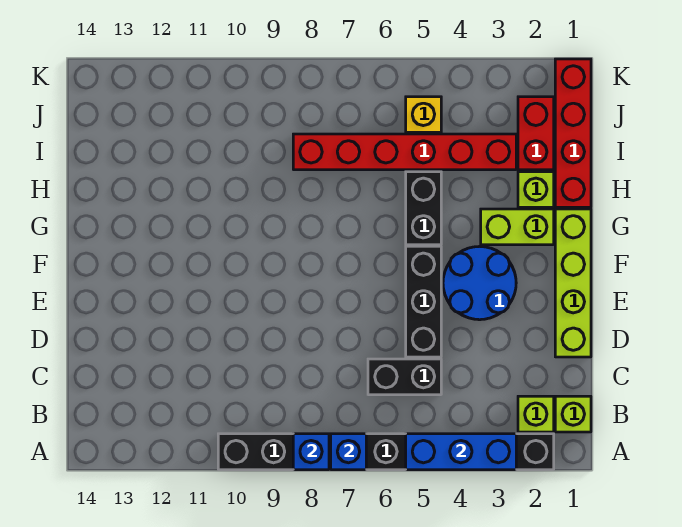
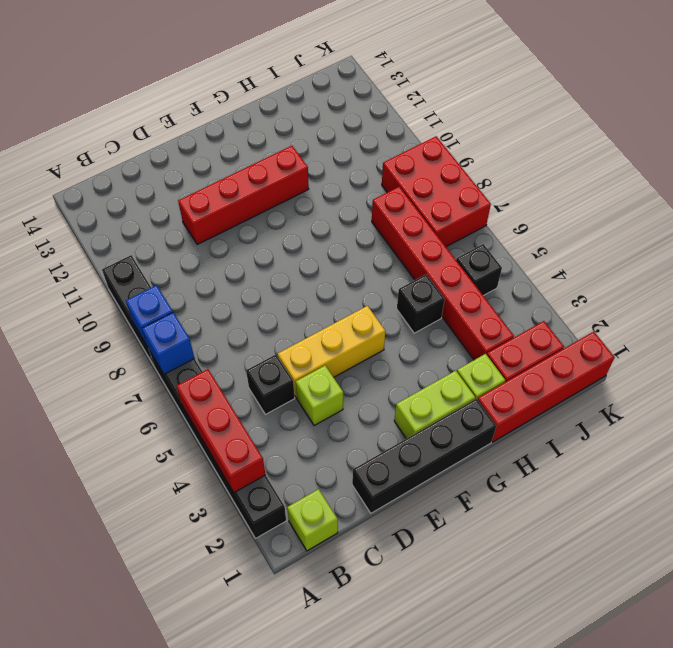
blue brick A3:A5 level 2 -> red brick A3:A5 level 2
lime brick B2 level 1 -> lime brick D4 level 1
black brick C5:C6 level 1 -> black brick C5 level 1
lime brick D1:G1 level 1 -> black brick D1:G1 level 1
black brick D5:F5 level 1 -> yellow brick D5:F5 level 1
none -> red brick D11:G11 level 1
blue round brick E3:F4 level 1 -> none
lime brick G2:G3 level 1 -> lime brick F2:G2 level 1
black brick G5:H5 level 1 -> black brick H5 level 1
yellow brick J5 level 1 -> black brick J5 level 1
none -> red brick J7:K9 level 1

